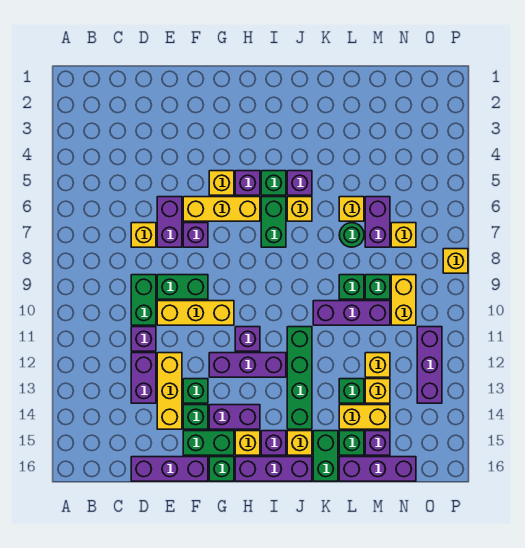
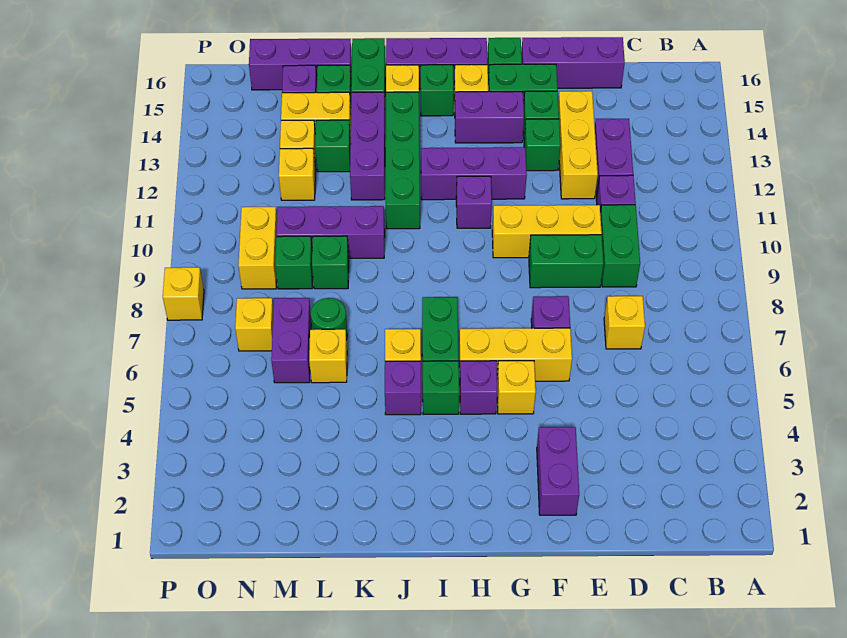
purple brick E6:E7 level 1 -> purple brick F2:F3 level 1
purple brick I15 level 1 -> green brick I15 level 1
purple brick O11:O13 level 1 -> purple brick K12:K14 level 1

